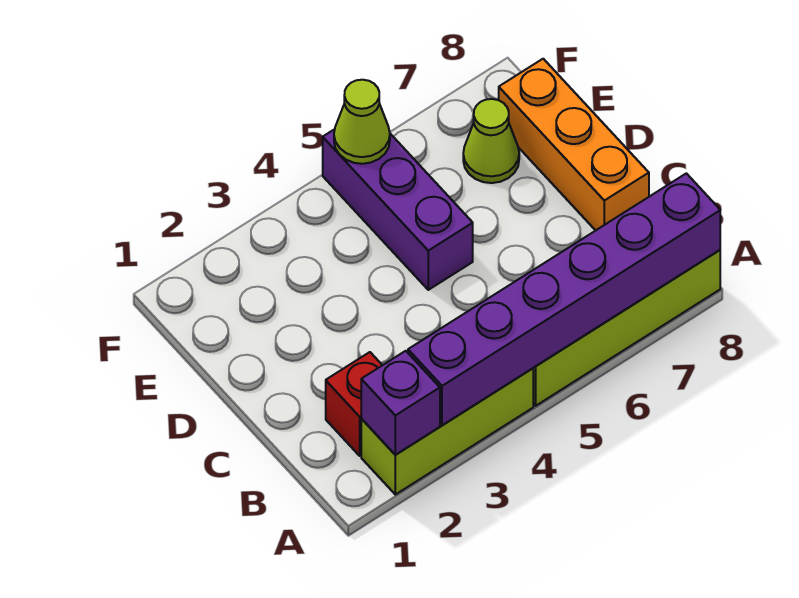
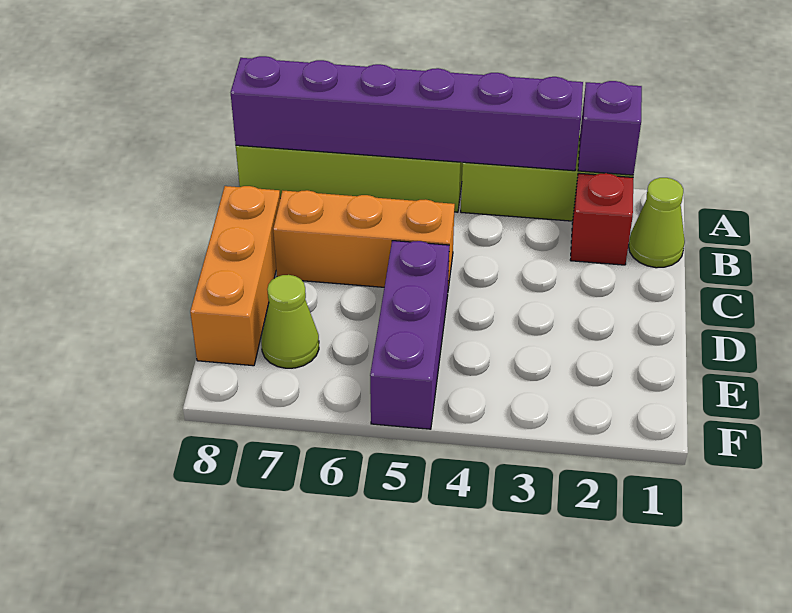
none -> orange brick C5:C7 level 1
lime cone F5 level 2 -> lime cone B1 level 1

